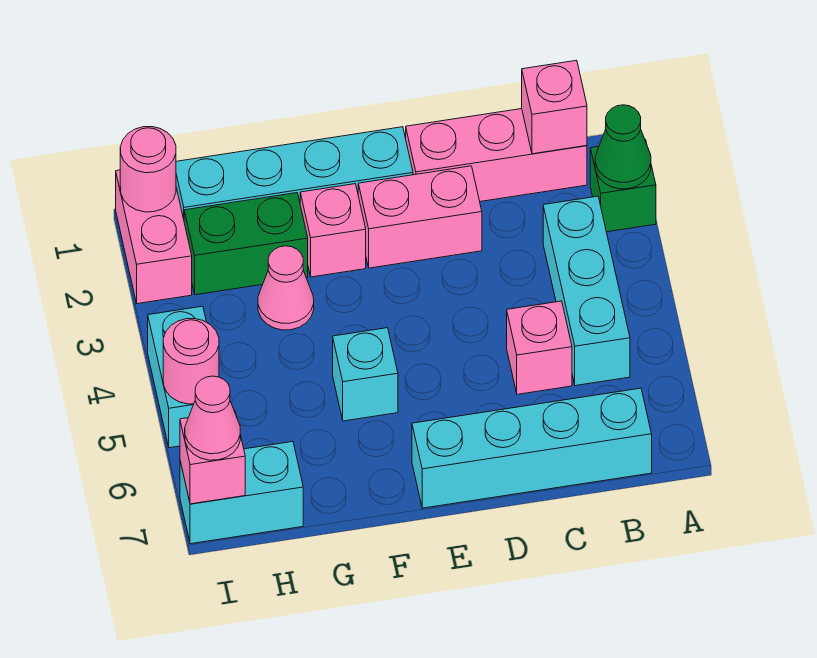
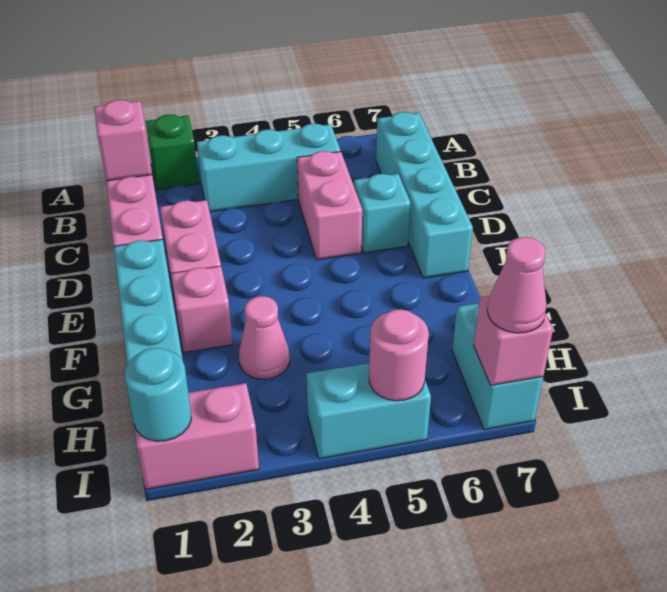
green cone A2 level 2 -> none
pink brick C5 level 1 -> pink brick C5:D5 level 1
cyan brick F5 level 1 -> cyan brick D6 level 1
green brick G2:H2 level 1 -> none
pink round brick I1 level 2 -> cyan round brick I1 level 2

